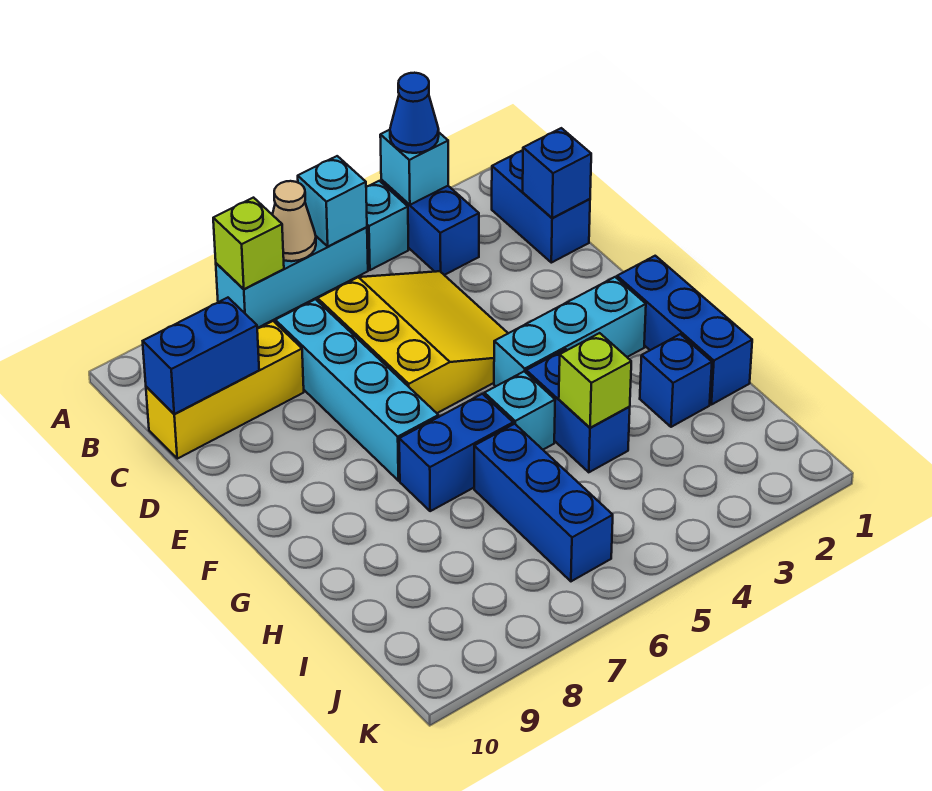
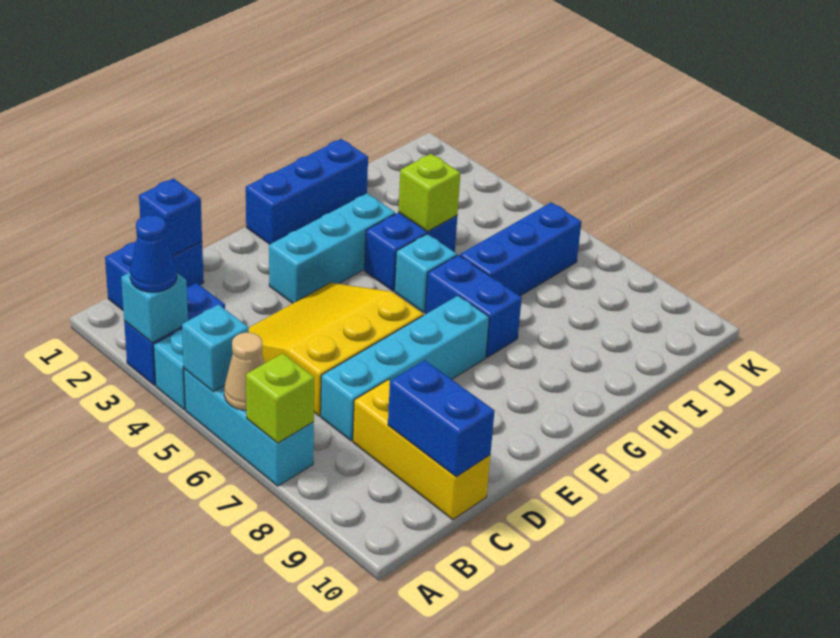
cyan brick F2:F4 level 1 -> cyan brick E3:G3 level 1
blue brick H2 level 1 -> none

